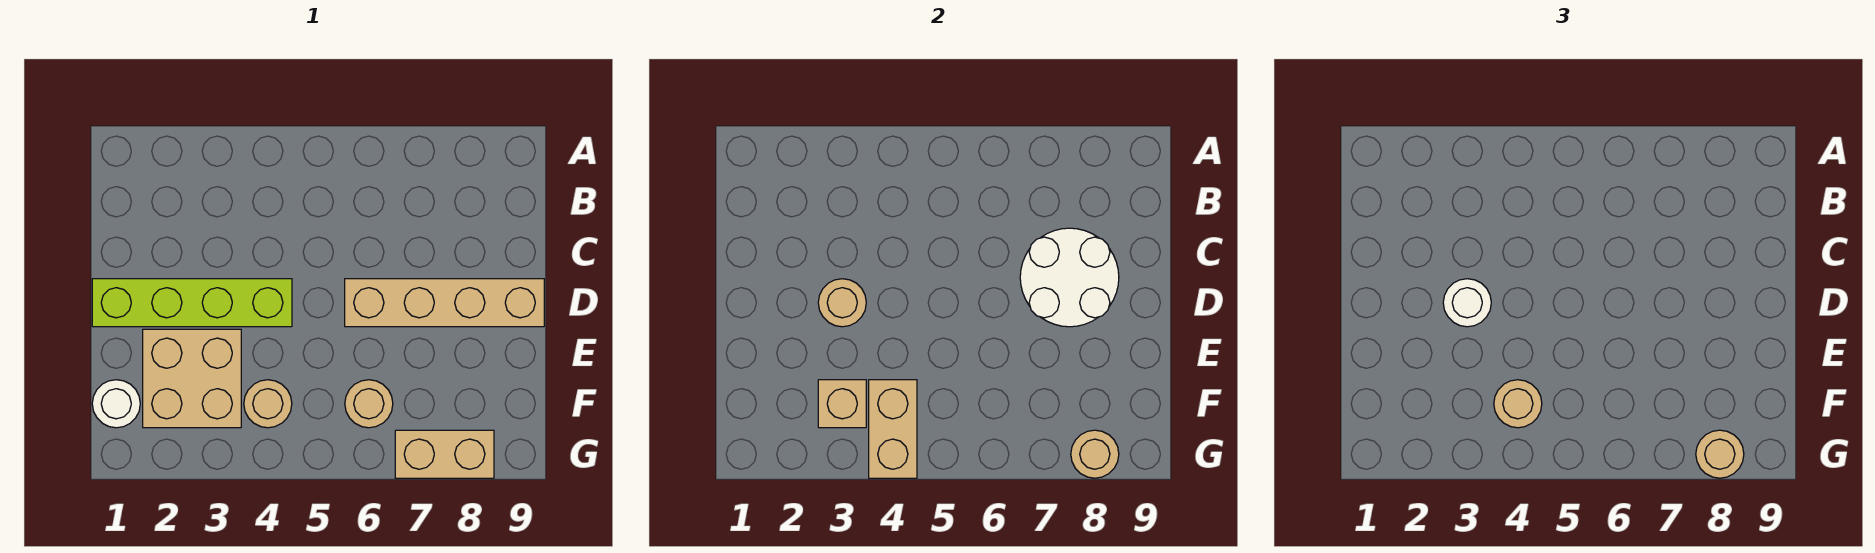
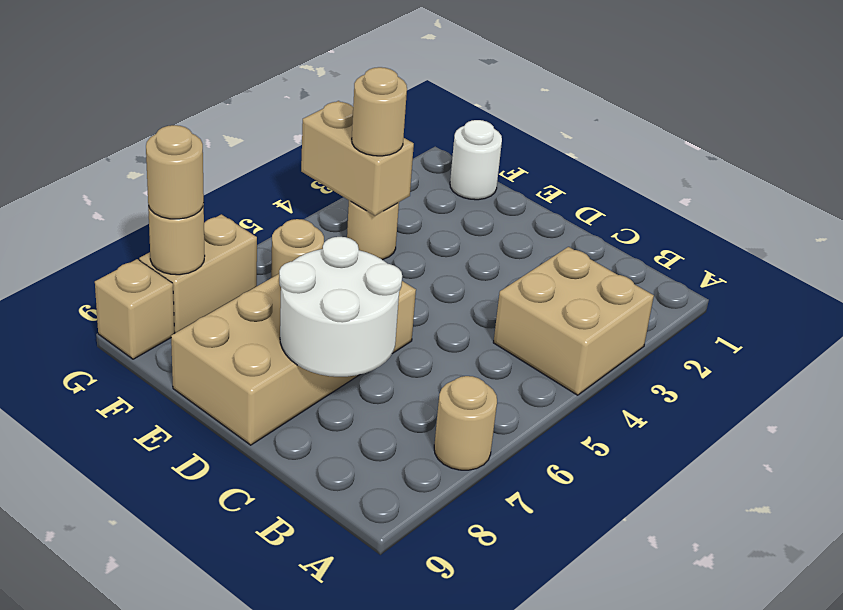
lime brick D1:D4 level 1 -> none
tan round brick D3 level 2 -> tan round brick A7 level 1
white round brick D3 level 3 -> none
tan brick D6:D9 level 1 -> tan brick D6:E9 level 1
tan brick E2:F3 level 1 -> tan brick A3:B4 level 1
tan brick F3 level 2 -> tan brick G9 level 1

